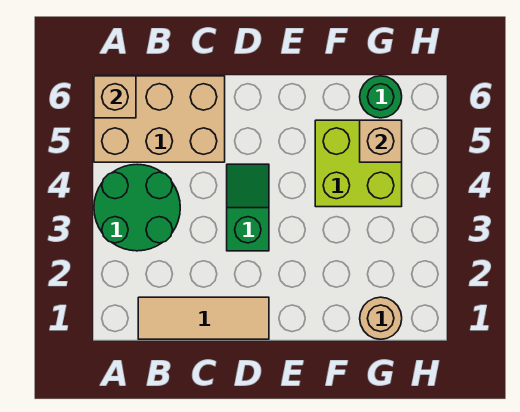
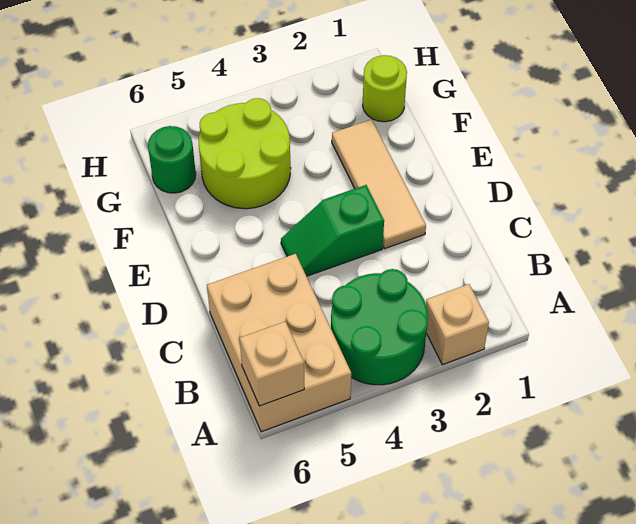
tan tile B1:D1 level 1 -> tan tile D2:F2 level 1
lime brick F4:G5 level 1 -> lime round brick F4:G5 level 1
tan round brick G1 level 1 -> lime round brick G1 level 1
tan brick G5 level 2 -> tan brick A2 level 1

